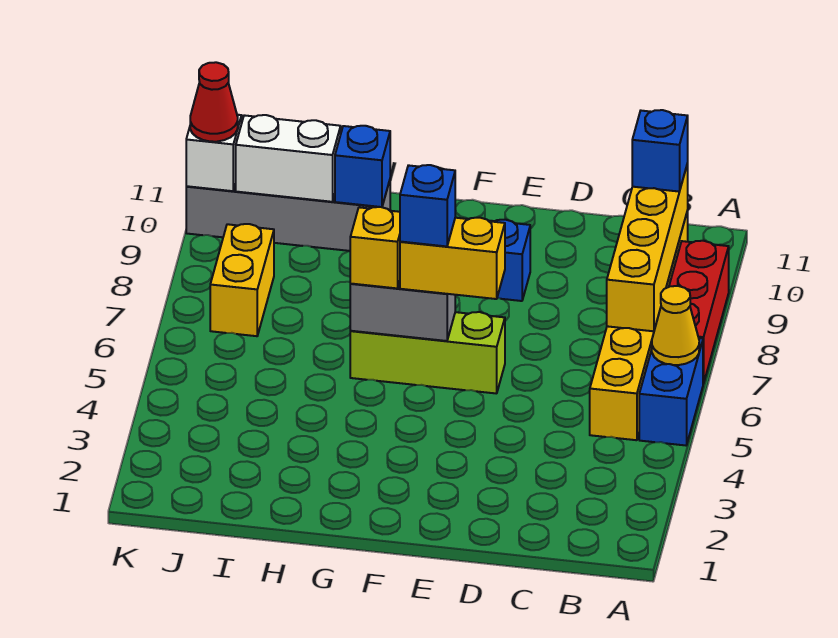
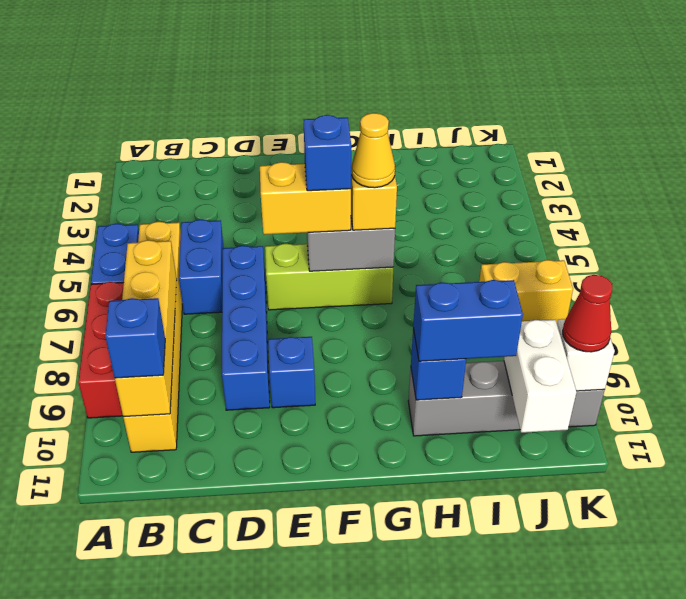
yellow cone A6 level 2 -> yellow cone G6 level 4
none -> blue brick C5:C6 level 1
none -> blue brick D6:D9 level 1
none -> blue brick H10:I10 level 3
white brick I10:J10 level 2 -> white brick J10:J11 level 2
yellow brick J7:J8 level 1 -> yellow brick J7:K7 level 1

